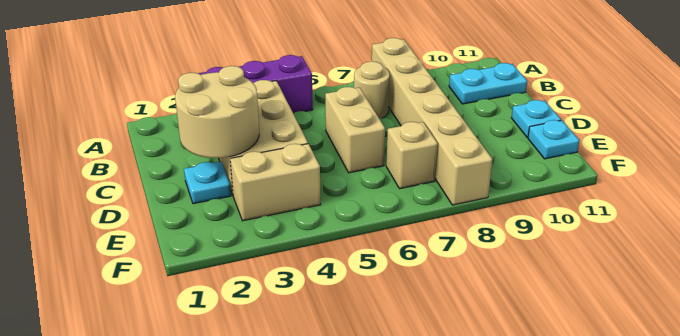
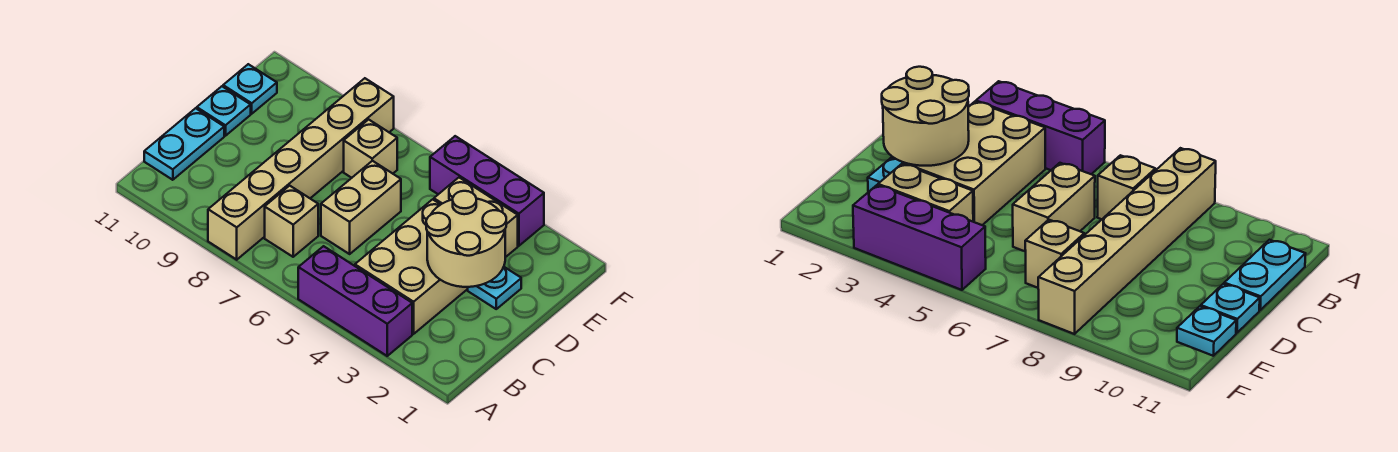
tan round brick B7 level 1 -> tan brick B7 level 1
cyan plate B10:B11 level 1 -> cyan plate B11:C11 level 1
none -> purple brick F3:F5 level 1

